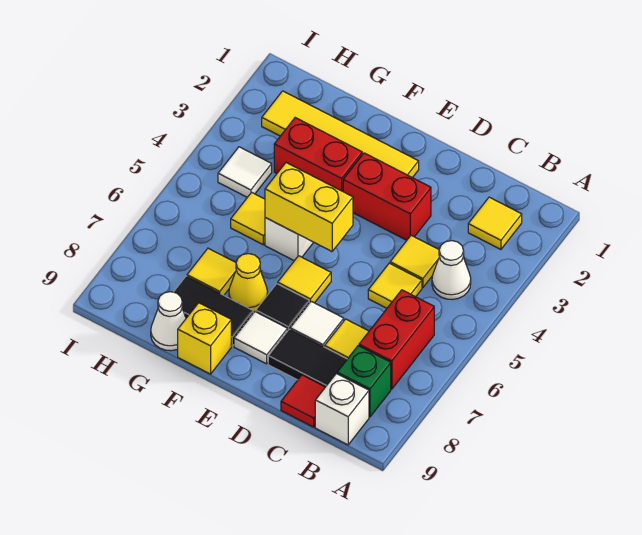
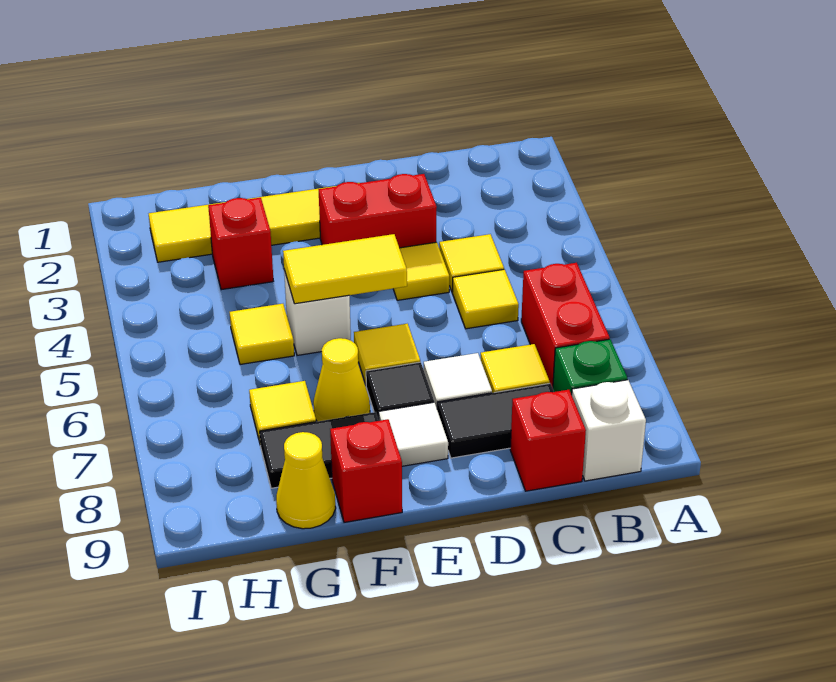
yellow tile B2 level 1 -> yellow tile D4 level 1
white cone B4 level 1 -> none
red tile C9 level 1 -> red brick C9 level 1
yellow brick E5:F5 level 2 -> yellow tile E5:F5 level 2
red brick F3:G3 level 1 -> red brick G3 level 1
yellow brick F9 level 1 -> red brick F9 level 1
white cone G9 level 1 -> yellow cone G9 level 1
white tile H4 level 1 -> none

